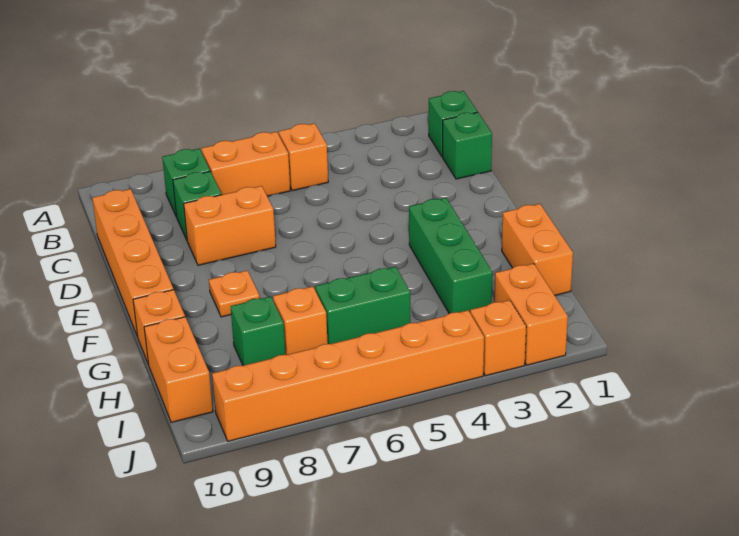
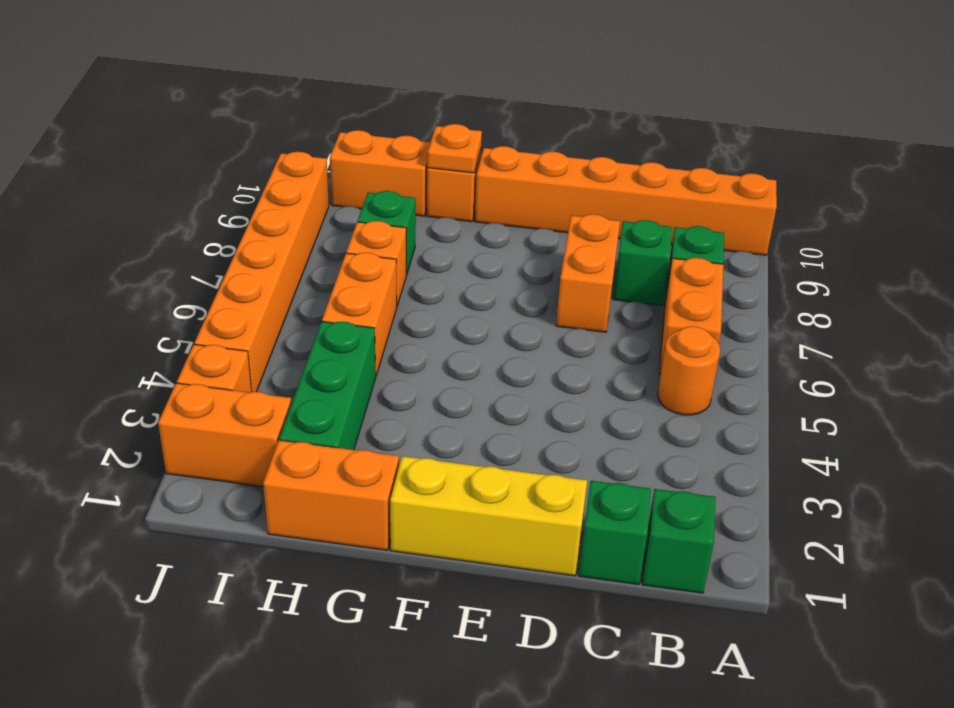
orange brick B5 level 1 -> orange round brick B5 level 1
orange brick C10:F10 level 1 -> orange brick A10:F10 level 1
none -> yellow brick D1:F1 level 1
green brick F3:H3 level 1 -> green brick H2:H4 level 1
orange plate F8 level 1 -> orange plate G10 level 2
green brick H5:H6 level 1 -> orange brick H5:H6 level 1

